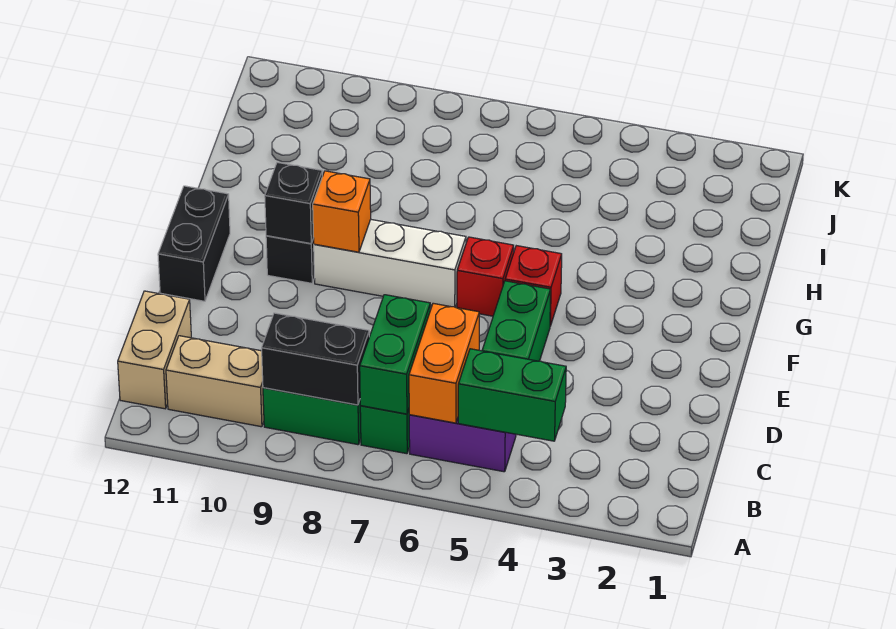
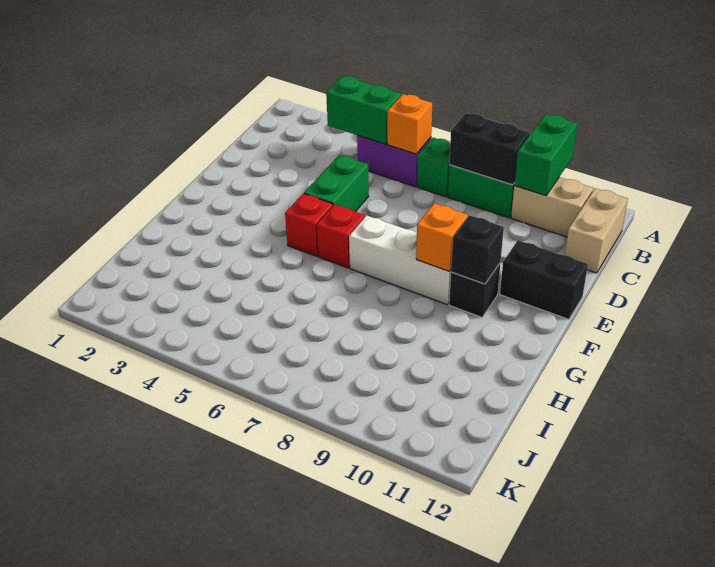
orange brick B6:C6 level 2 -> orange brick B6 level 2
green brick B7:C7 level 2 -> green brick A10:B10 level 2
black brick E12:F12 level 1 -> black brick E11:E12 level 1

